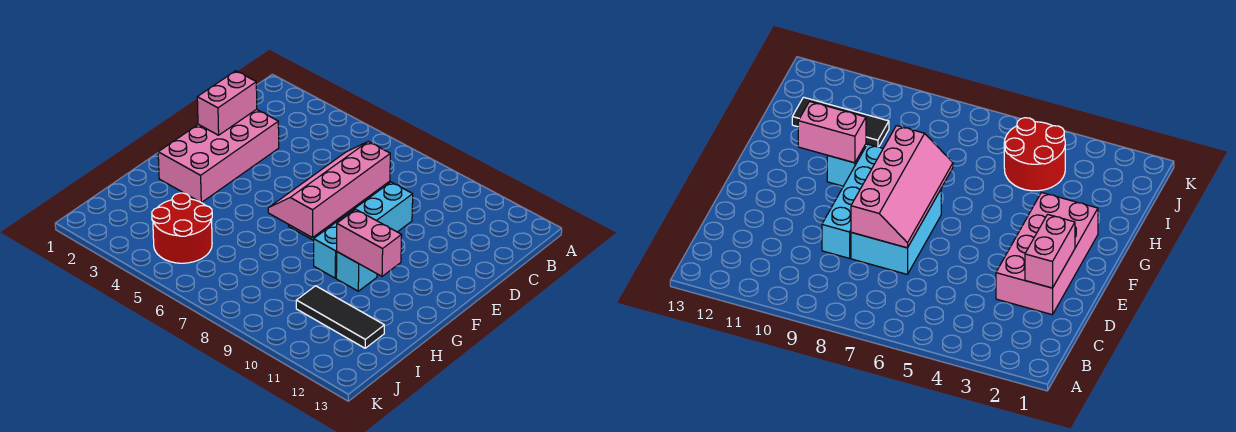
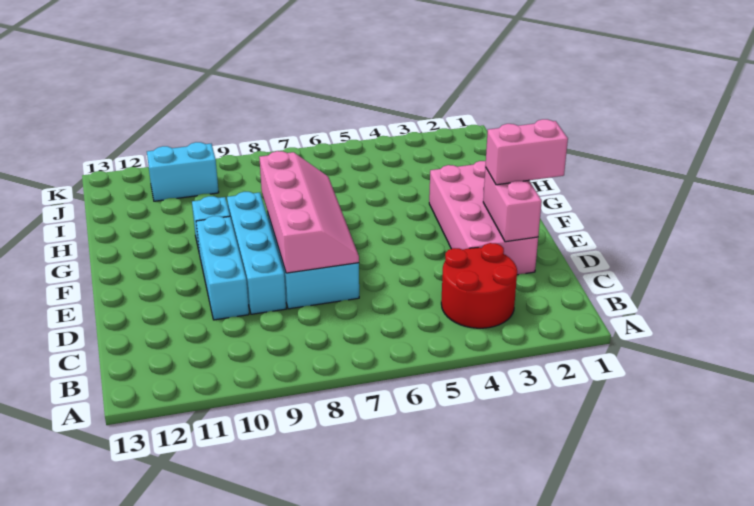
none -> cyan brick D10:F10 level 1
pink brick G10:G11 level 2 -> pink brick E1:E2 level 3
red round brick I4:J5 level 1 -> red round brick B3:C4 level 1
black tile I10:I12 level 1 -> none
none -> cyan brick J10:J11 level 1

